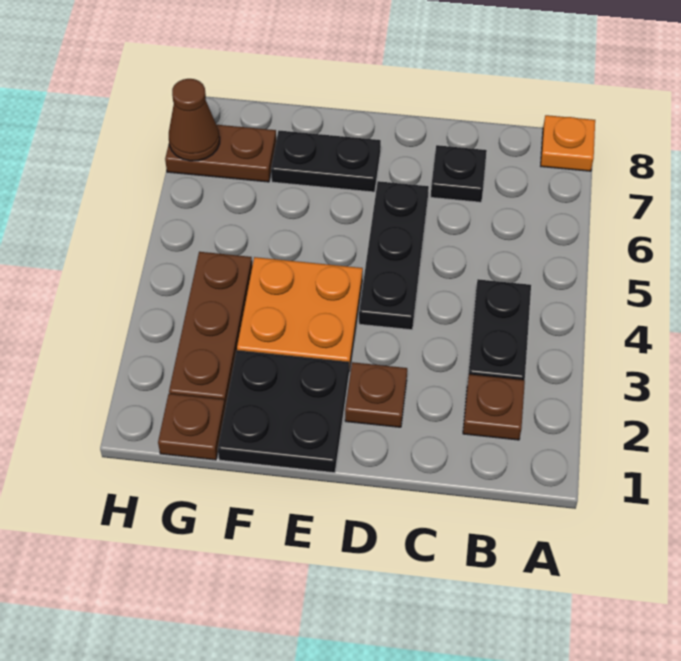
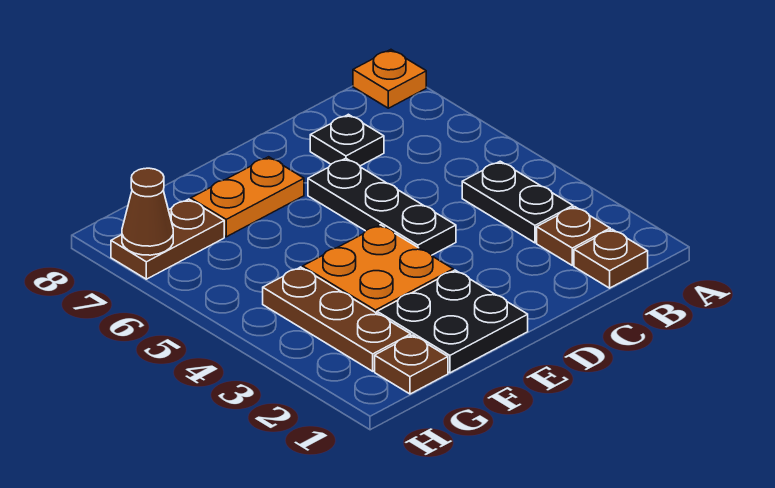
brown plate D2 level 1 -> brown plate B1 level 1
black plate E7:F7 level 1 -> orange plate E7:F7 level 1

